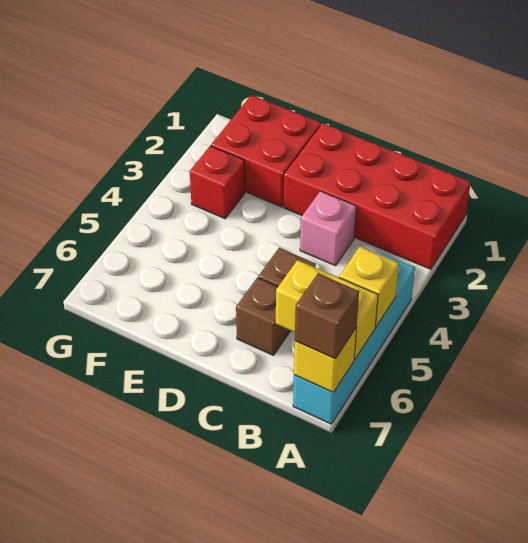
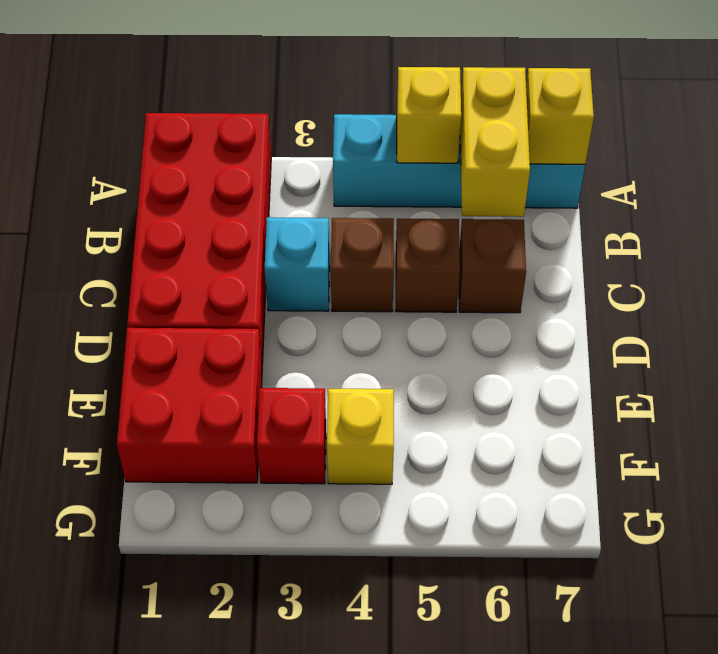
brown brick A7 level 3 -> brown brick C4 level 1
pink brick C3 level 1 -> cyan brick C3 level 1
none -> yellow brick F4 level 1

